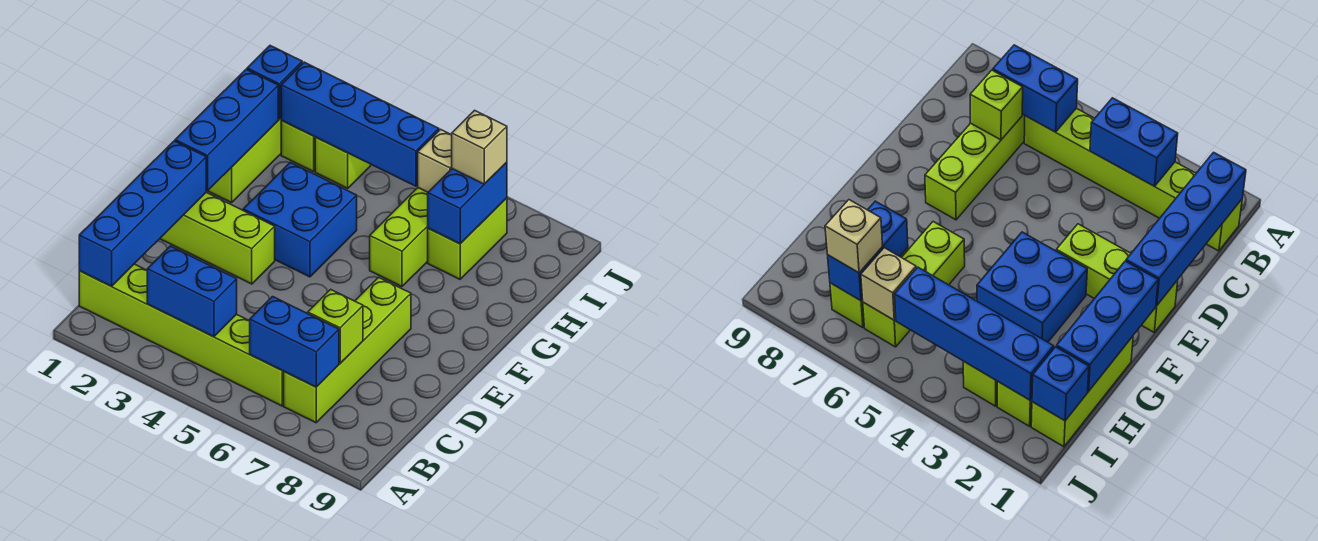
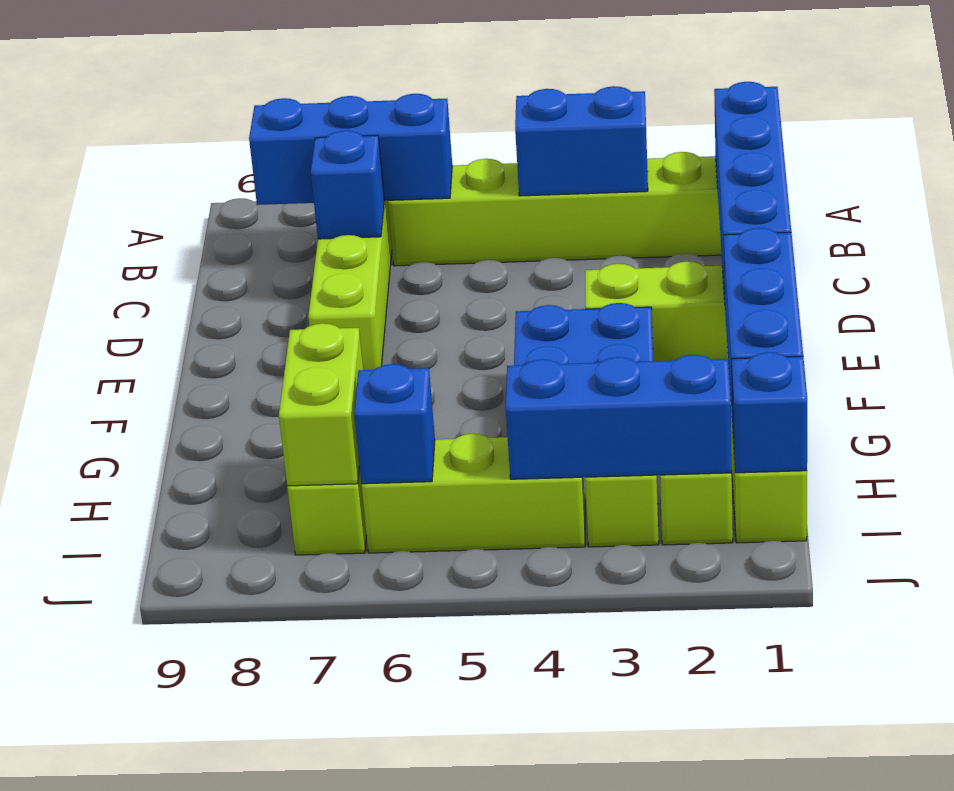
blue brick B6:B7 level 2 -> blue brick B6:B8 level 2
lime brick C7 level 2 -> blue brick C7 level 2
lime brick G6:I6 level 1 -> lime brick I4:I6 level 1
blue brick H7:I7 level 2 -> lime brick H7:I7 level 2
blue brick I2:I5 level 2 -> blue brick I2:I4 level 2
tan brick I6 level 2 -> blue brick I6 level 2
tan brick I7 level 3 -> none

